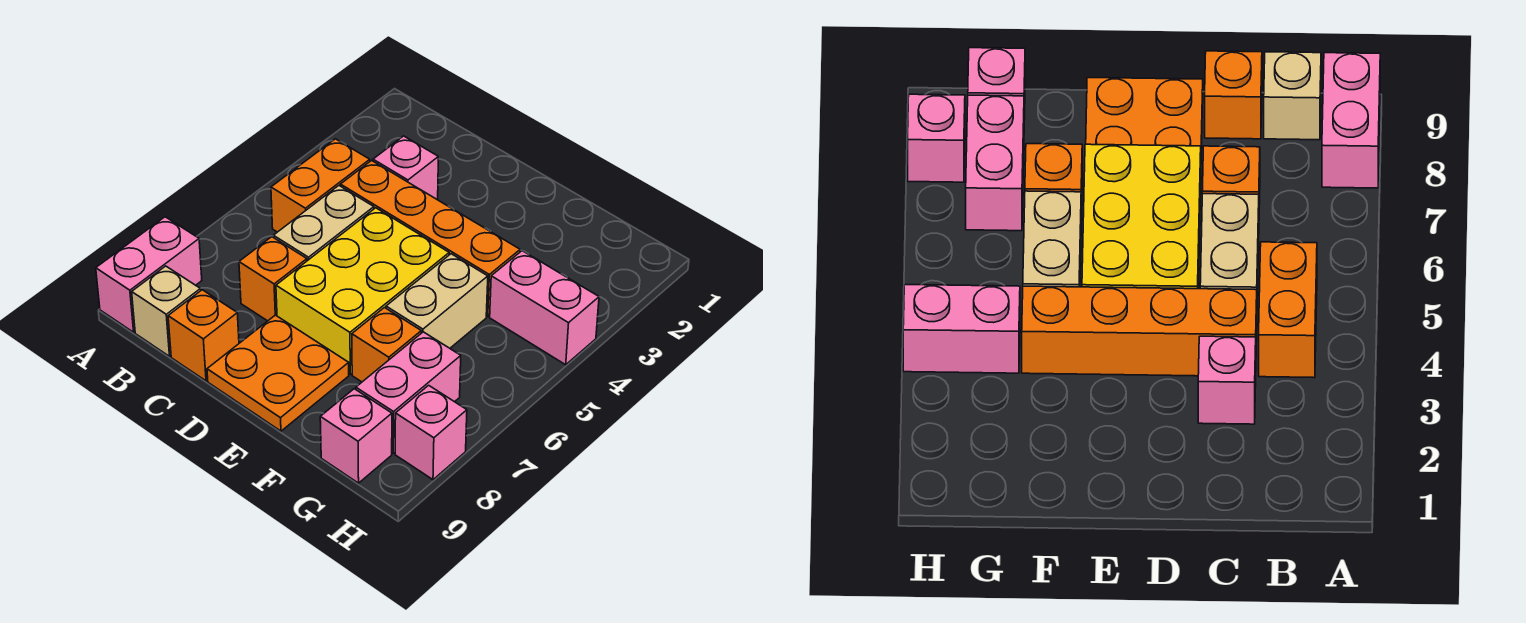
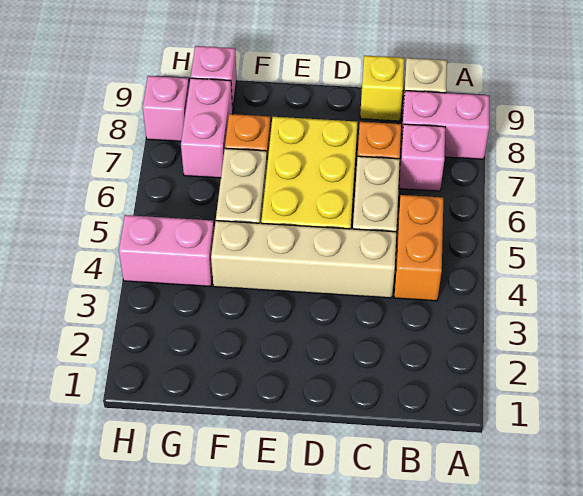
pink brick A8:A9 level 1 -> pink brick A8:B8 level 1
pink brick C3 level 1 -> pink brick B7 level 1
orange brick C4:F4 level 1 -> tan brick C4:F4 level 1
orange brick C9 level 1 -> yellow brick C9 level 1
orange plate D8:E9 level 1 -> none

